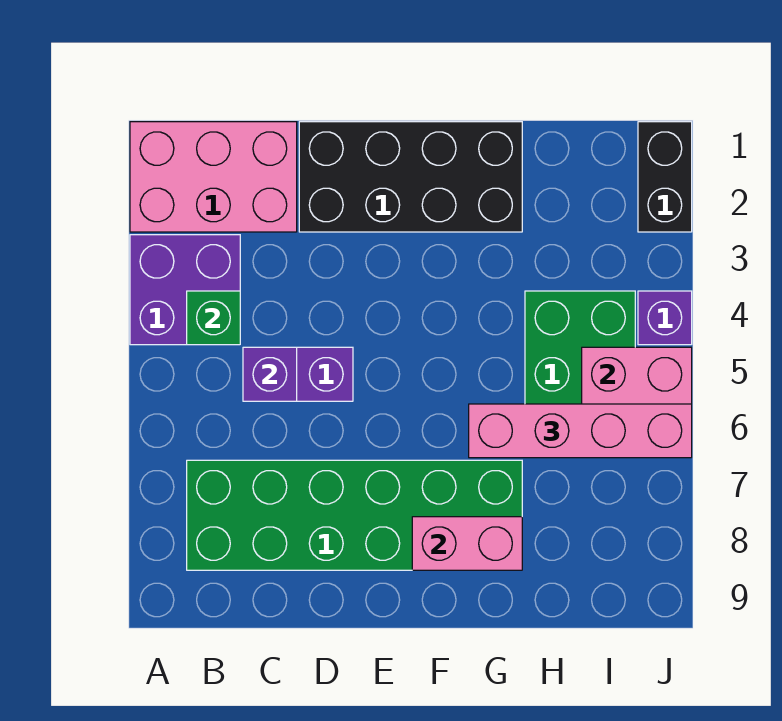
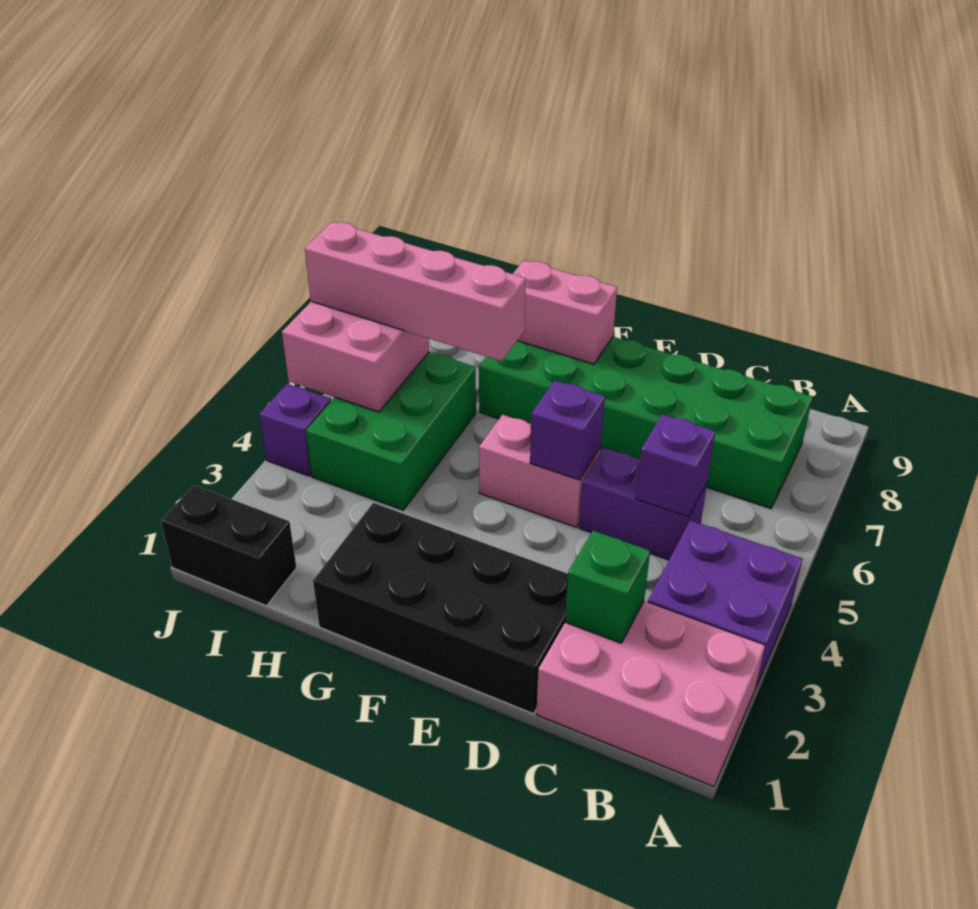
green brick B4 level 2 -> green brick C2 level 2
none -> pink brick E5:F5 level 1
none -> purple brick E5 level 2
black brick J1:J2 level 1 -> black brick I1:J1 level 1

